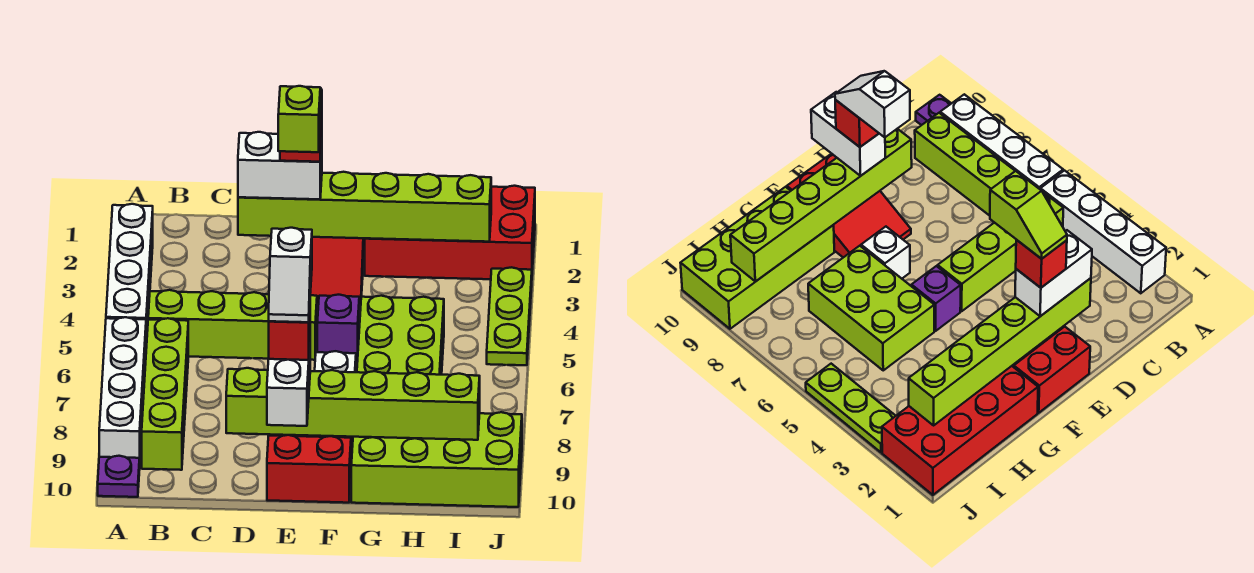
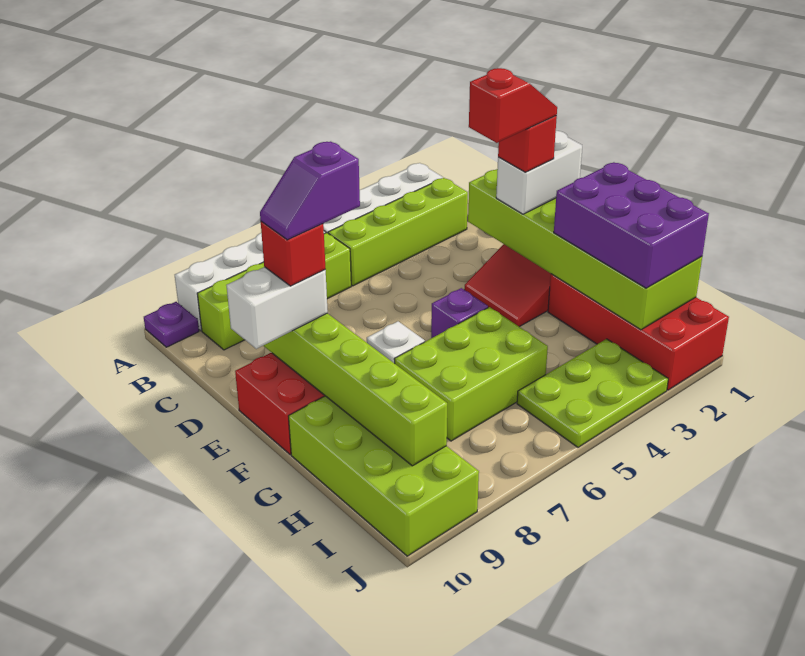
lime brick B5:E5 level 1 -> lime brick B2:B5 level 1
lime brick D2:I2 level 2 -> lime brick D1:I2 level 2
white brick D2:E2 level 3 -> white brick E1:E2 level 3
lime slope E2:E3 level 5 top 3 -> red slope E2:E3 level 5 top 3
white slope E8:E9 level 5 top 8 -> purple slope E8:E9 level 5 top 8
none -> purple brick G1:I2 level 3
lime plate J3:J5 level 1 -> lime plate I3:J5 level 1

